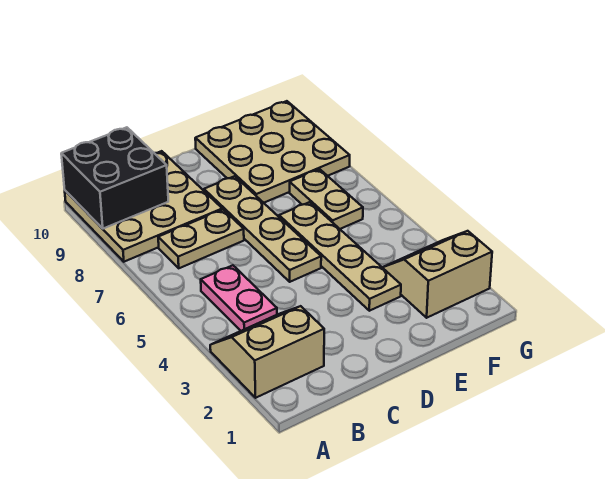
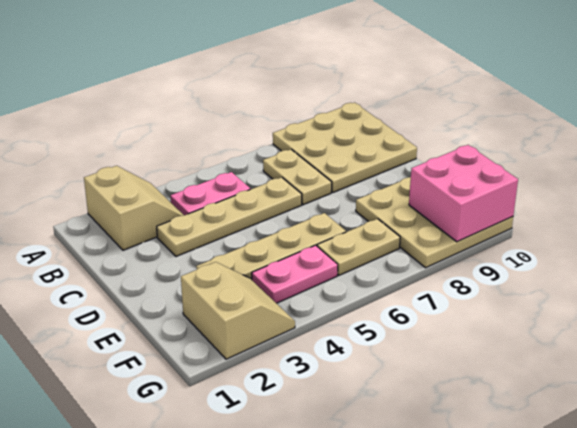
black brick A9:B10 level 2 -> none
tan plate D5:D8 level 1 -> tan plate C3:C6 level 1
none -> pink plate F4:F5 level 1
none -> pink brick F9:G10 level 2

